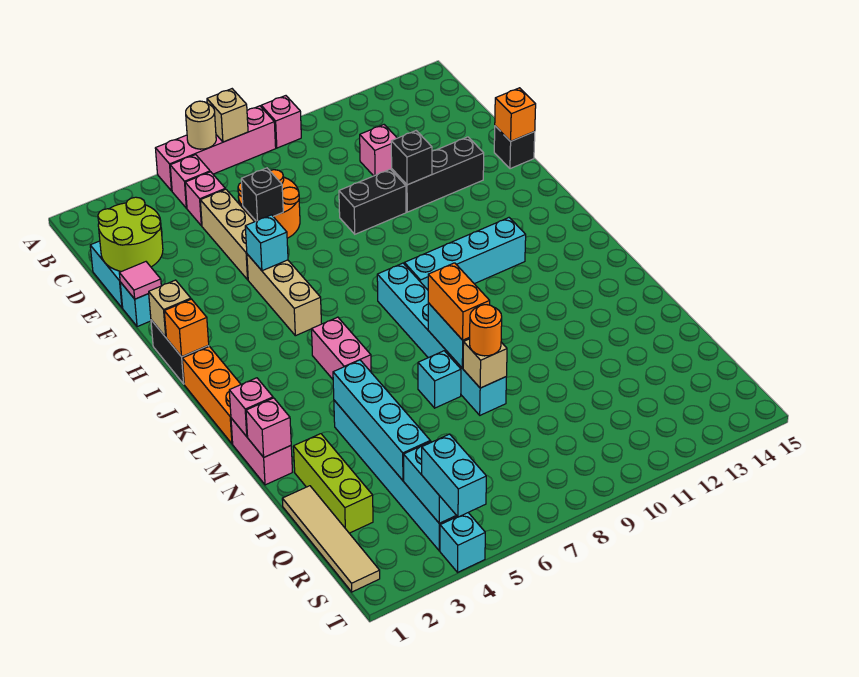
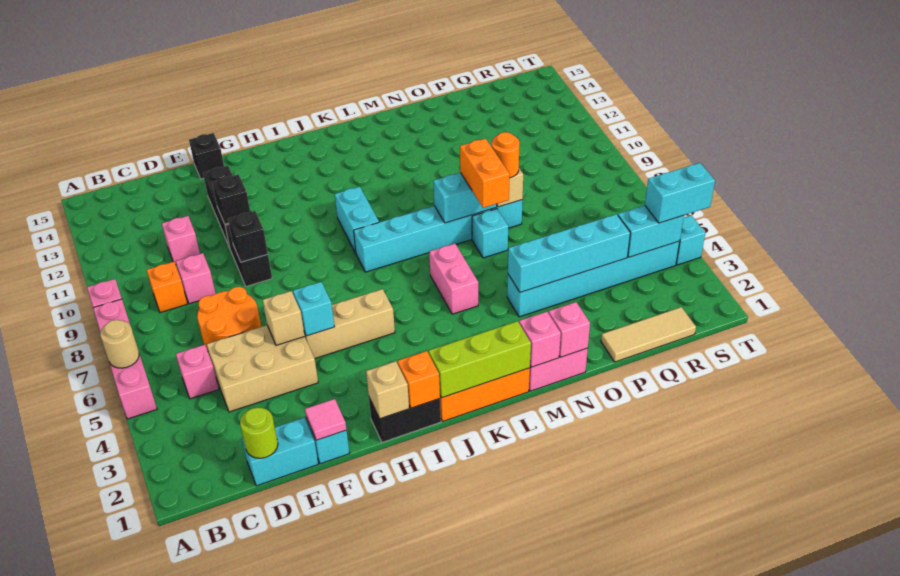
tan brick A7 level 2 -> tan brick F5 level 2
pink brick B5 level 1 -> pink brick D9 level 1
lime round brick D1:E2 level 2 -> lime round brick D1 level 2
tan brick D5:F5 level 1 -> tan brick D4:F5 level 1
black brick E6 level 2 -> black brick F9 level 2
orange brick F15 level 2 -> orange brick C9 level 1
cyan brick J9:J12 level 1 -> cyan brick J9:J10 level 1
pink brick K5:L5 level 1 -> pink brick L5:L6 level 1
orange brick M8:N8 level 3 -> orange brick N7:N8 level 3
lime brick O2:Q2 level 1 -> lime brick J1:L1 level 2
tan tile P1:S1 level 1 -> tan tile P1:R1 level 1

